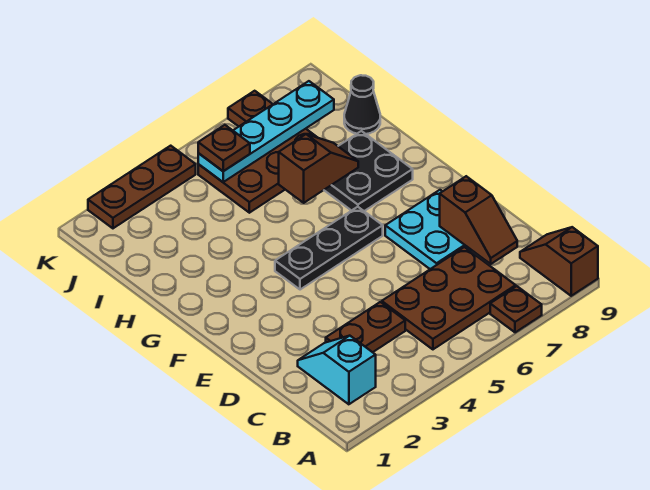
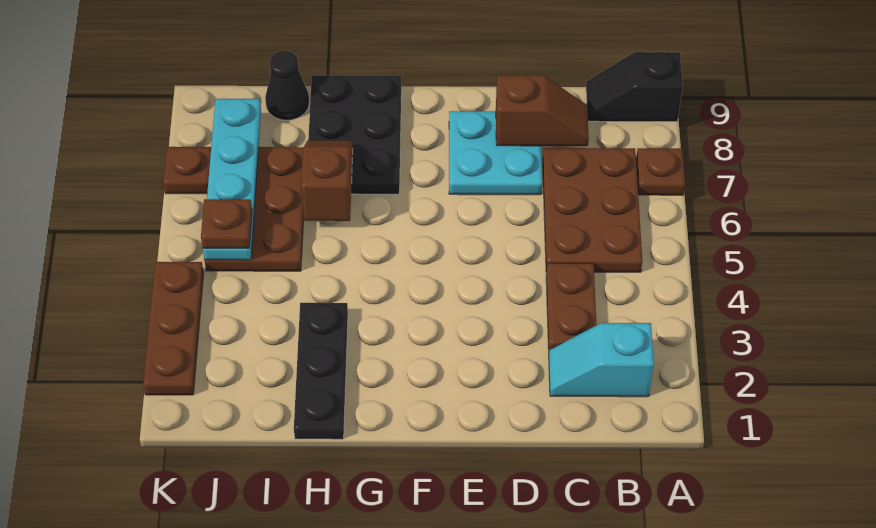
brown slope A9:B9 level 1 top A -> black slope A9:B9 level 1 top A
black plate F4:F6 level 1 -> black plate H1:H3 level 1
black plate G7:H8 level 1 -> black plate G7:H9 level 1

